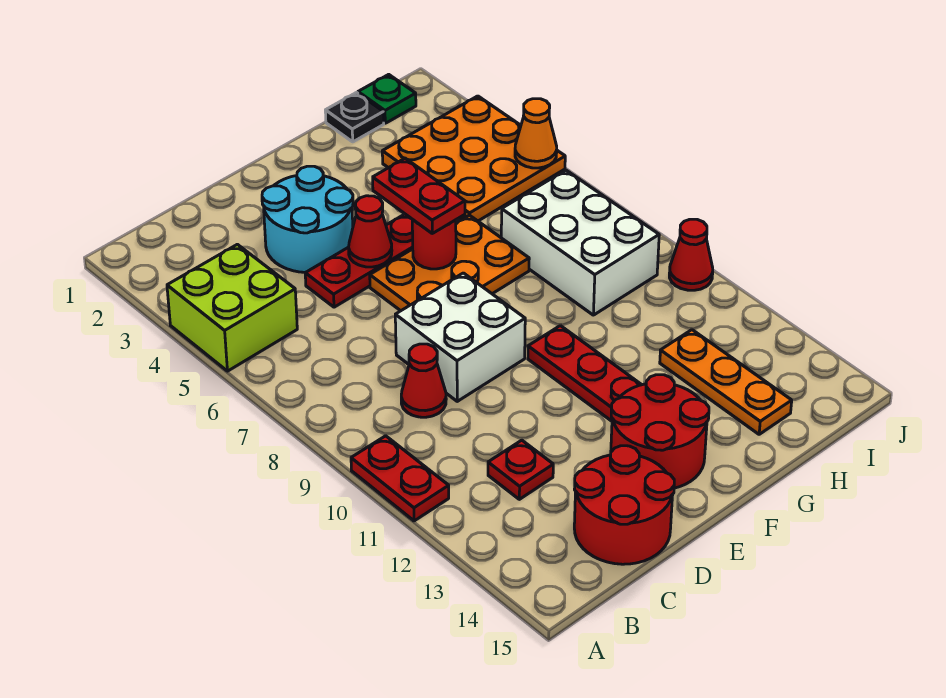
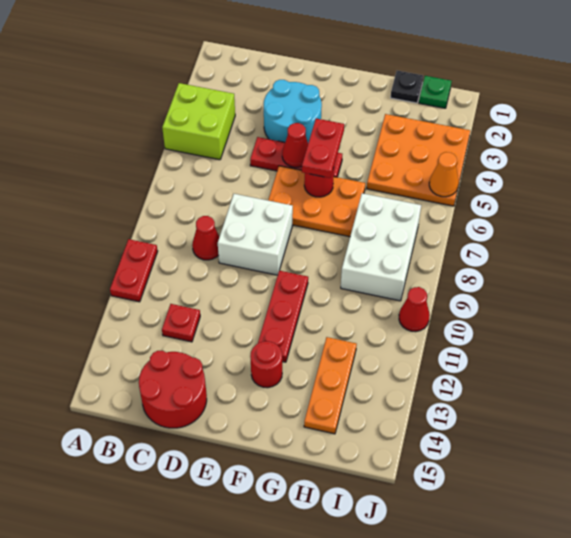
red round brick E13:F14 level 1 -> red round brick F13 level 1

